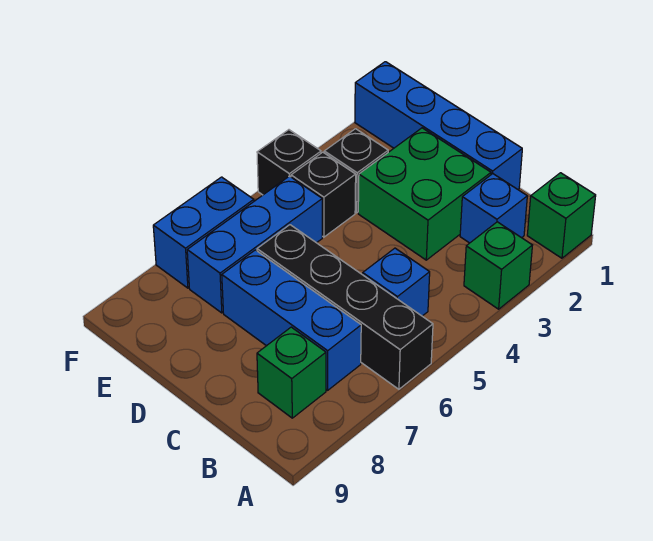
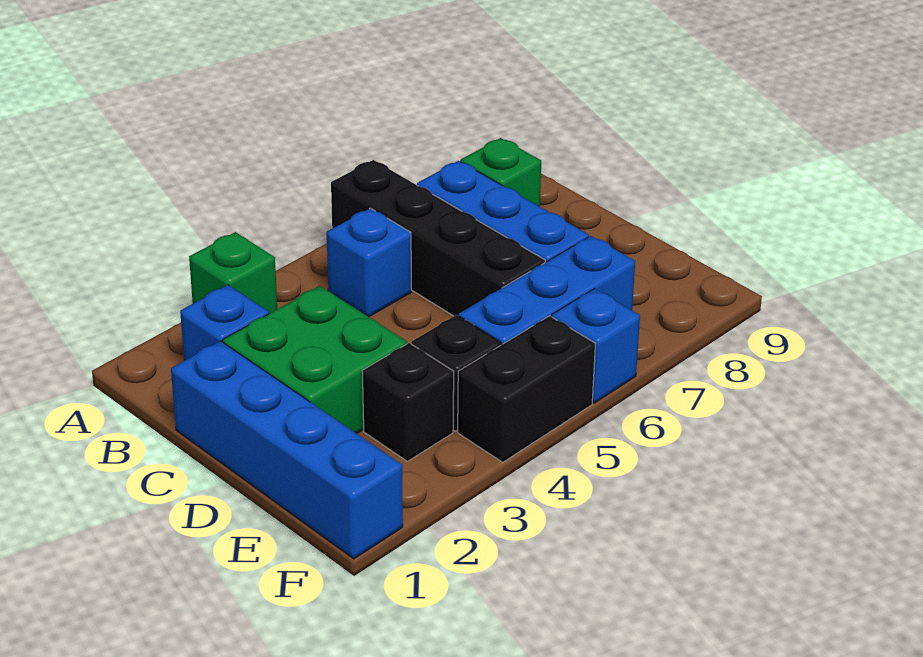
green brick A1 level 1 -> none
black brick F4 level 1 -> black brick F4:F5 level 1
blue brick F6:F7 level 1 -> blue brick F6 level 1

